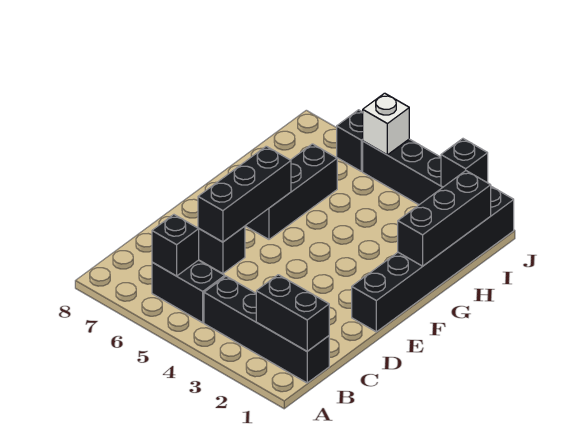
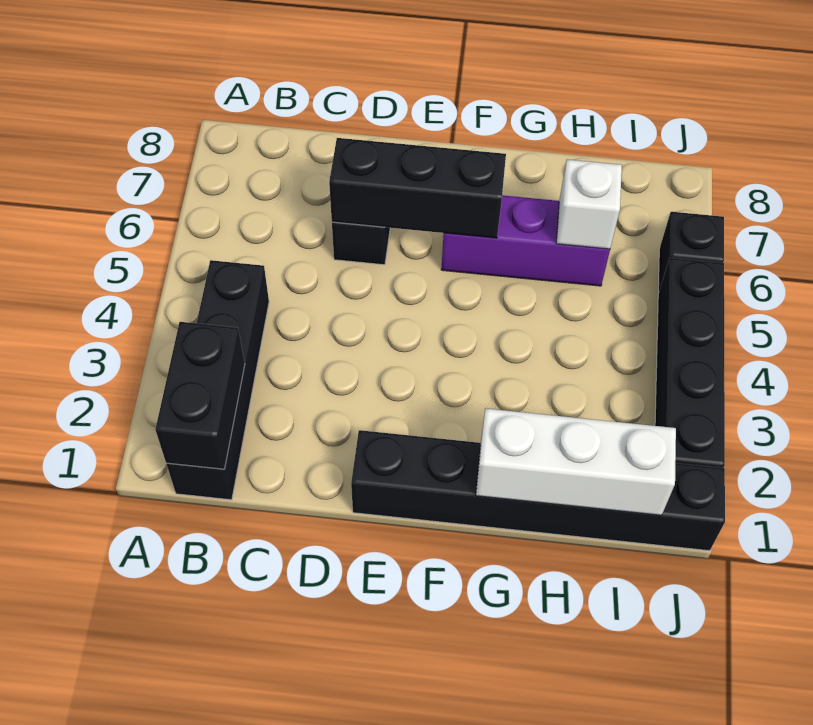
black brick B5:B6 level 1 -> none
black brick B6 level 2 -> none
black brick F6:H6 level 1 -> purple brick F6:H6 level 1
black brick G1:I1 level 2 -> white brick G1:I1 level 2
black brick J2 level 2 -> none
white brick J5 level 2 -> white brick H6 level 2

